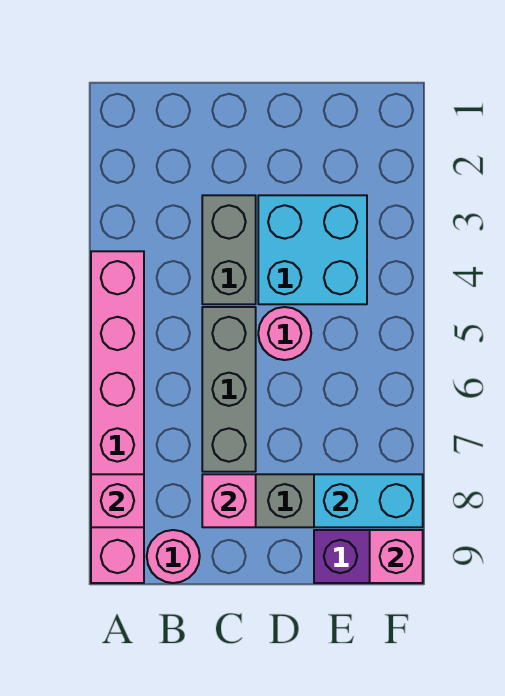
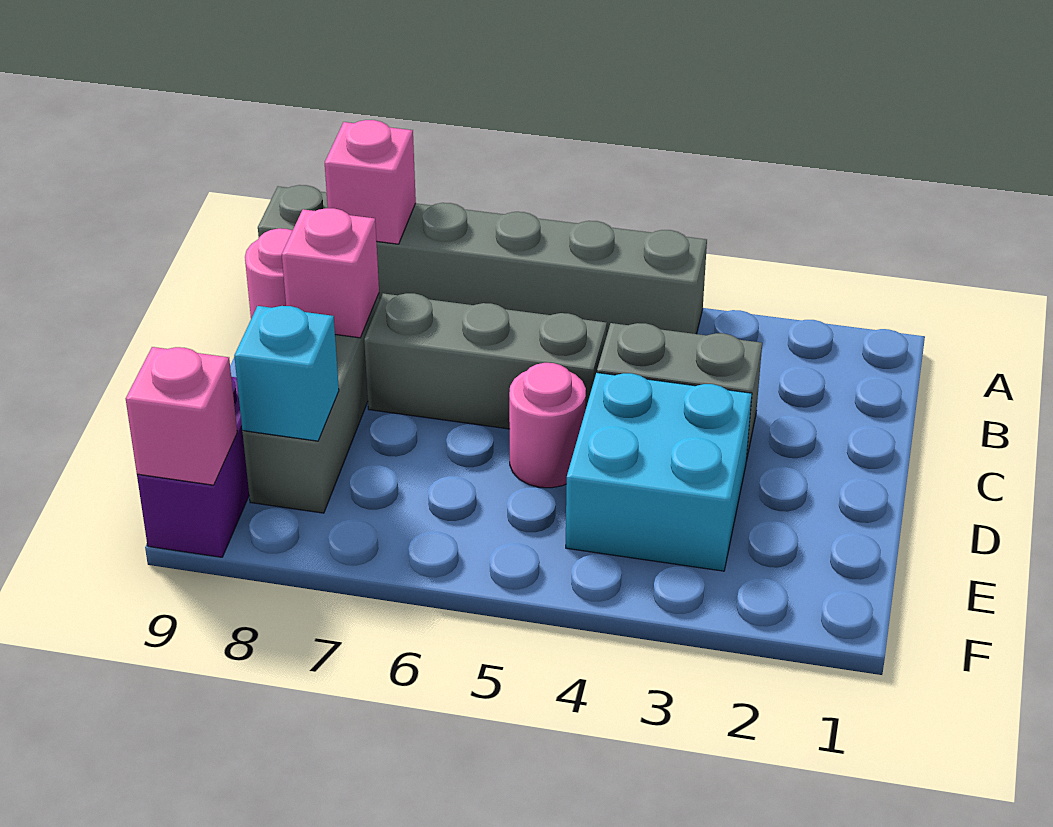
pink brick A4:A9 level 1 -> grey brick A4:A9 level 1
cyan brick E8:F8 level 2 -> cyan brick E8 level 2

